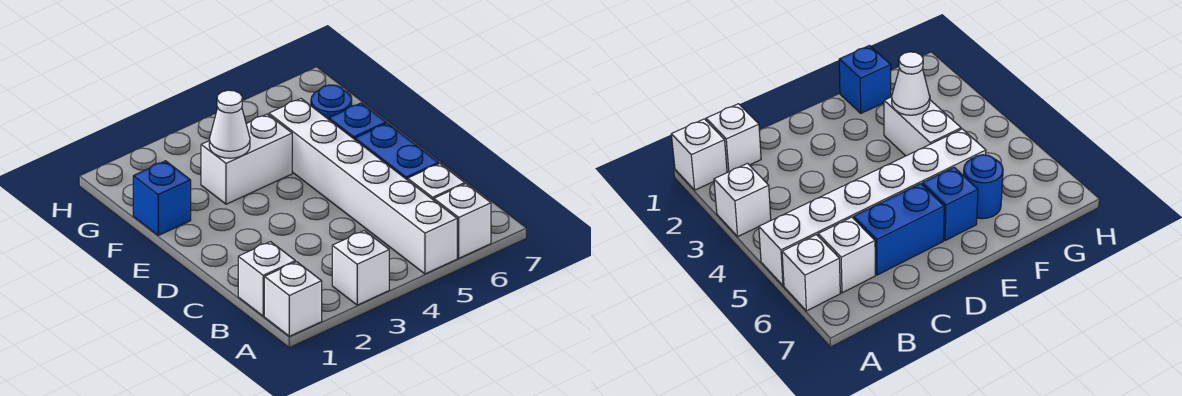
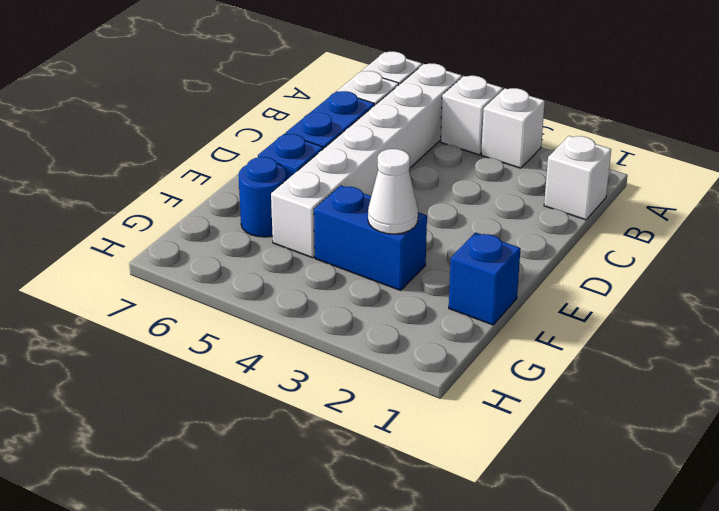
white brick A1 level 1 -> white brick A4 level 1
white brick F3:F4 level 1 -> blue brick F3:F4 level 1

